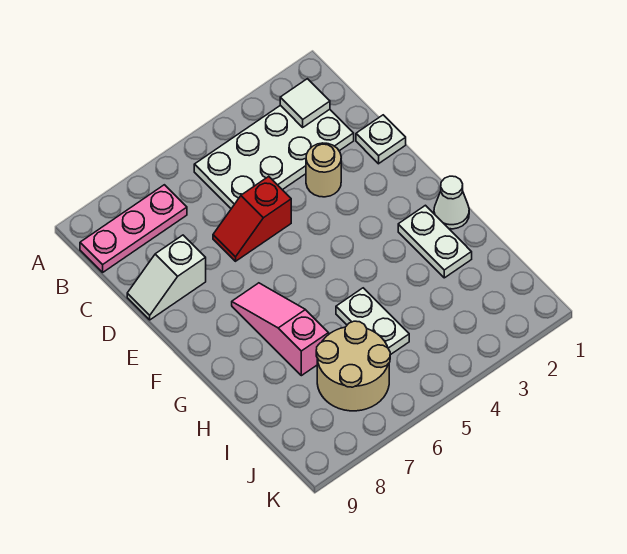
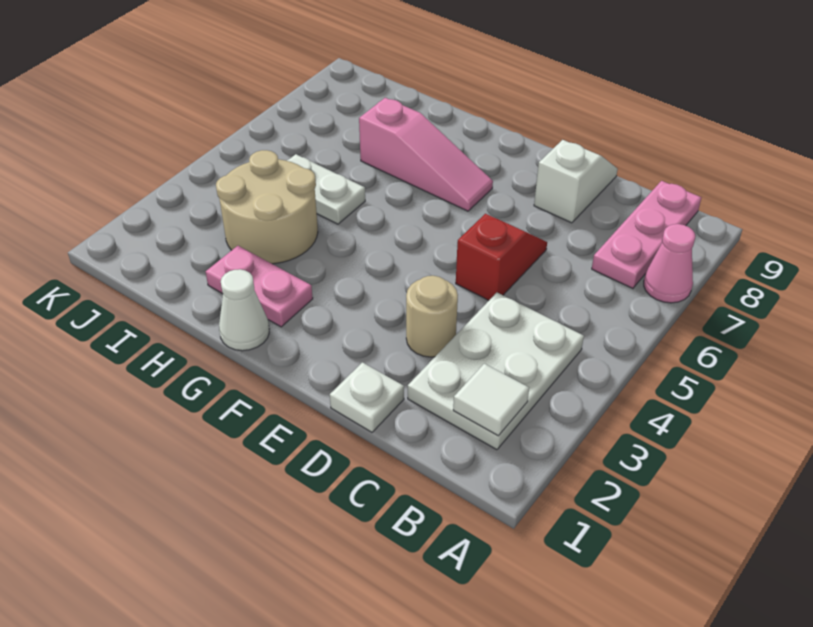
none -> pink cone A7 level 1
white plate B2:C5 level 1 -> white plate B2:C4 level 1
white plate G2:H2 level 1 -> pink plate G2:H2 level 1
tan round brick I6:J7 level 1 -> tan round brick H3:I4 level 1

